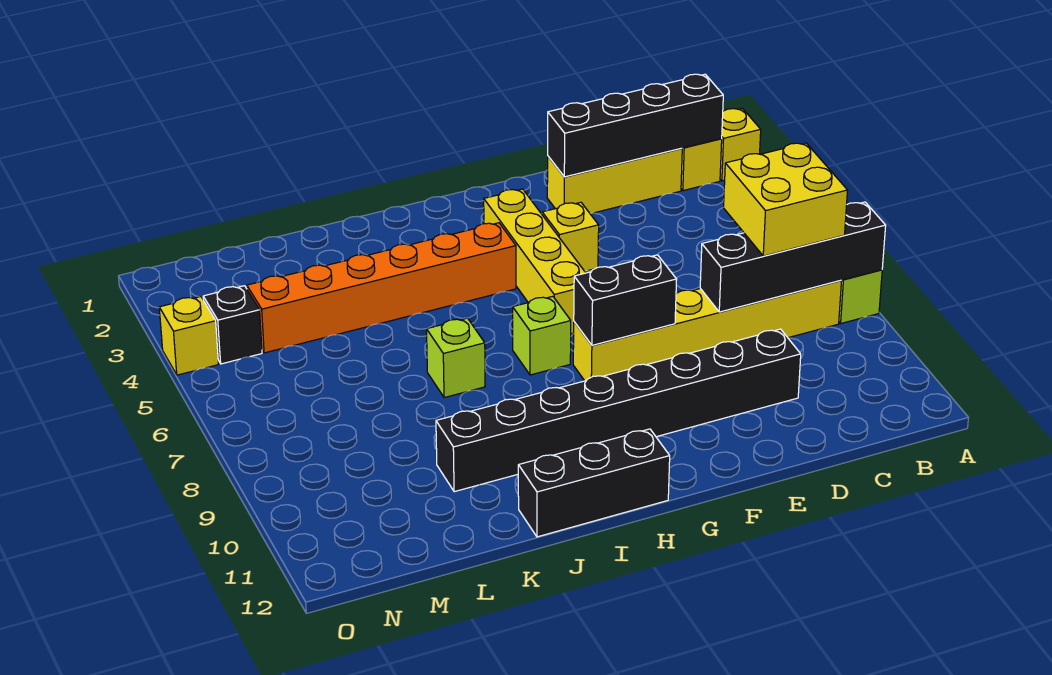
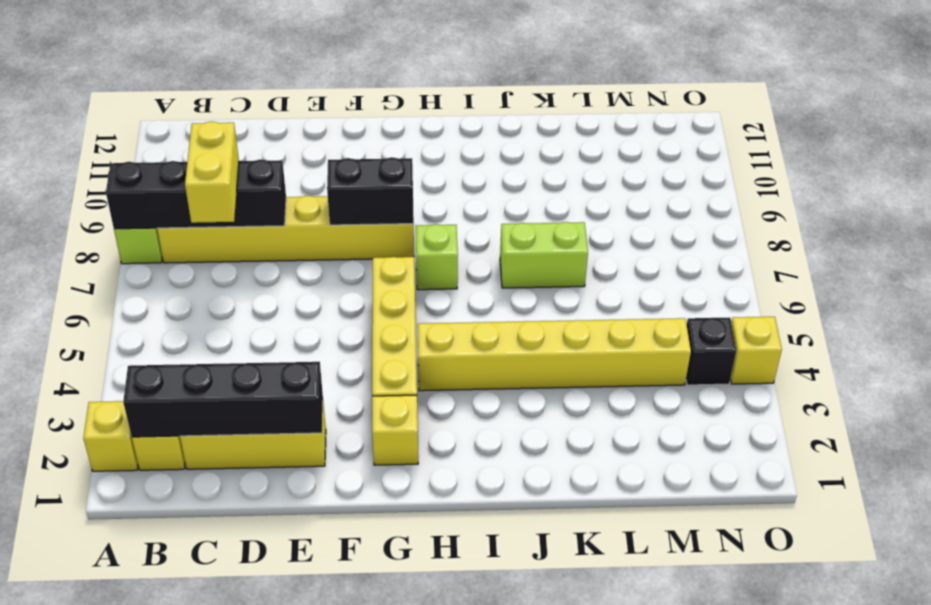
yellow brick B7:C8 level 3 -> yellow brick C7:C8 level 3
black brick D10:K10 level 1 -> none
yellow brick F4 level 1 -> yellow brick G2 level 1
orange brick H4:M4 level 1 -> yellow brick H4:M4 level 1
black brick H12:J12 level 1 -> none
lime brick J7 level 1 -> lime brick J7:K7 level 1

